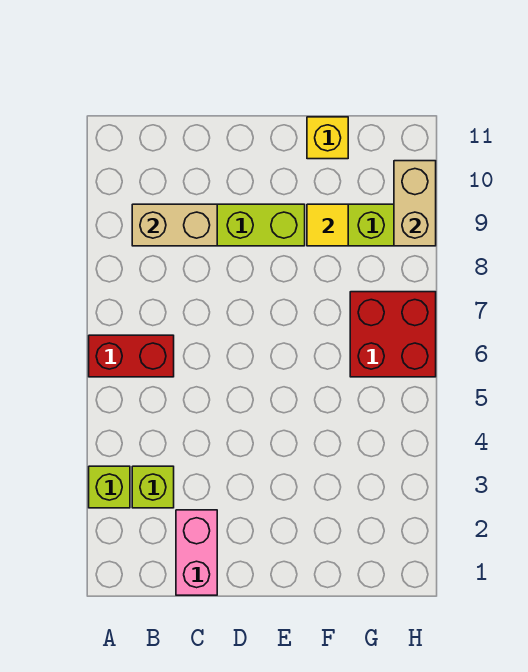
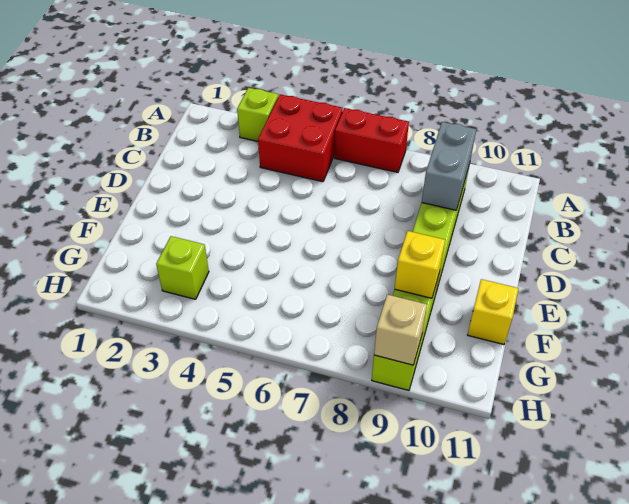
red brick A6:B6 level 1 -> red brick A6:A7 level 1
lime brick B3 level 1 -> lime brick G3 level 1
tan brick B9:C9 level 2 -> grey brick B9:C9 level 2
pink brick C1:C2 level 1 -> none
yellow tile F9 level 2 -> yellow brick F9 level 2
red brick G6:H7 level 1 -> red brick A4:B5 level 1
tan brick H9:H10 level 2 -> tan brick H9 level 2

